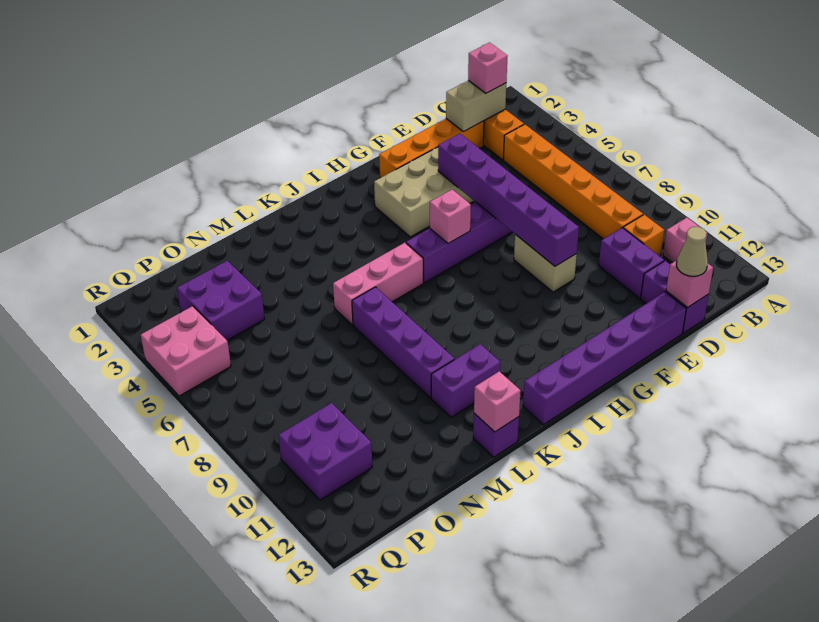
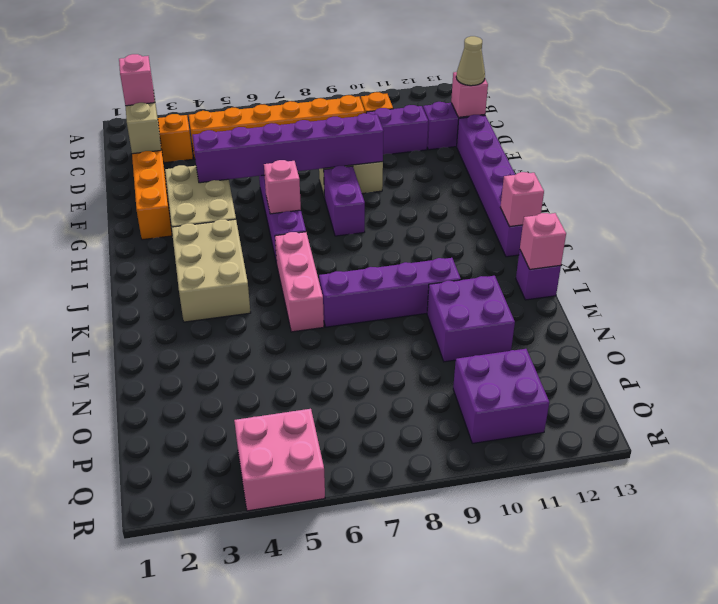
pink brick B11 level 1 -> pink brick J13 level 2
none -> tan brick I3:K4 level 1
purple brick K11:L11 level 1 -> purple brick G8:H8 level 1
purple brick O3:P4 level 1 -> purple brick M10:N11 level 1

